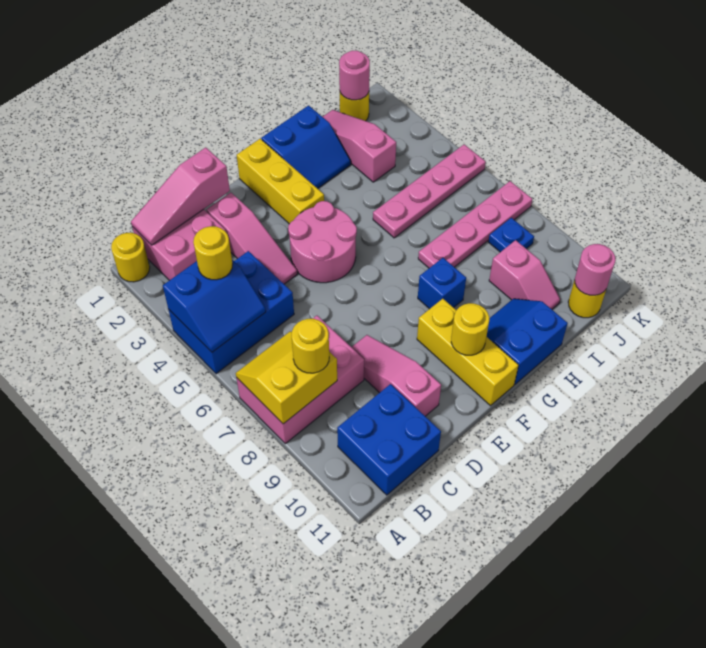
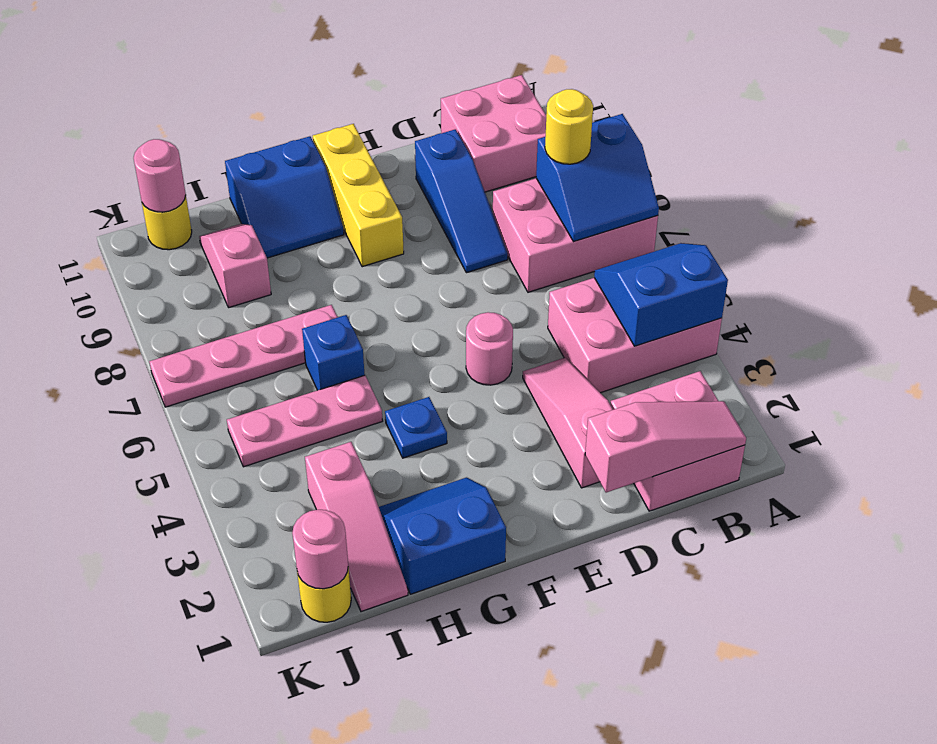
yellow round brick A1 level 1 -> none
blue brick A4:C5 level 1 -> pink brick A4:C5 level 1
yellow slope A7:B8 level 2 top 8 -> blue slope A7:B8 level 2 top 8
yellow round brick B4 level 3 -> none
blue brick B10:C11 level 1 -> pink brick B10:C11 level 1
pink slope D8:D10 level 1 top 10 -> blue slope D8:D10 level 1 top 10
pink round brick E4:F5 level 1 -> pink round brick E5 level 1
yellow brick F1:F3 level 1 -> none
yellow round brick F10 level 2 -> none
blue brick G8 level 1 -> blue brick H6 level 1
pink plate H5:K5 level 1 -> pink plate H5:J5 level 1
blue plate J8 level 1 -> blue plate G4 level 1

